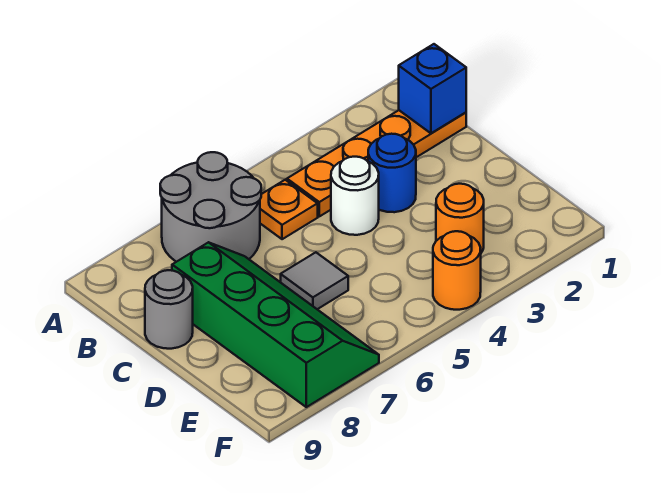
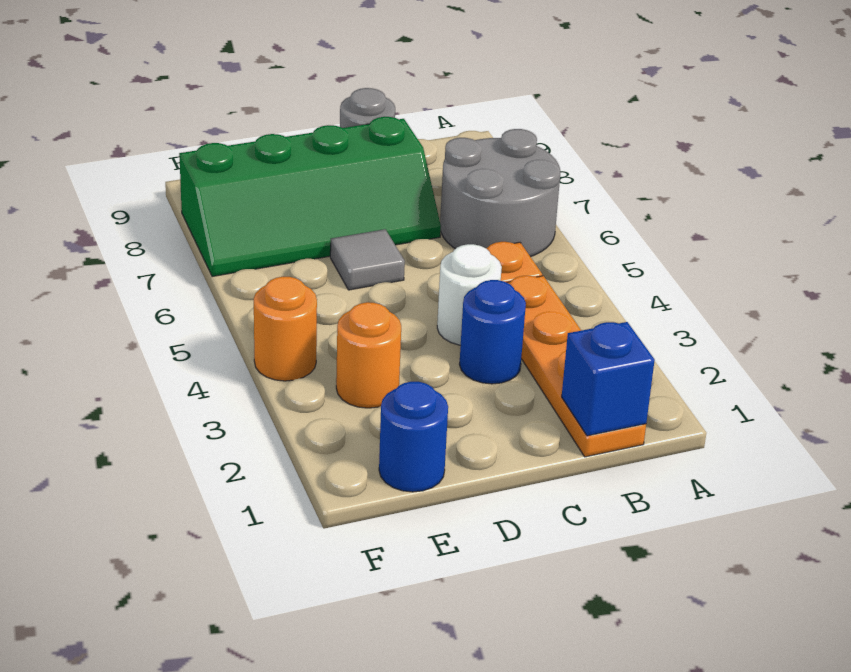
none -> blue round brick E1 level 1

